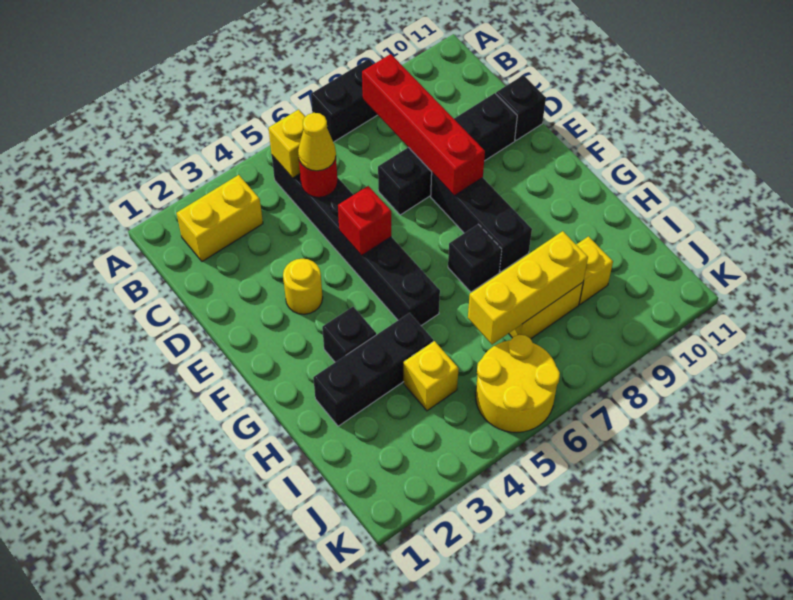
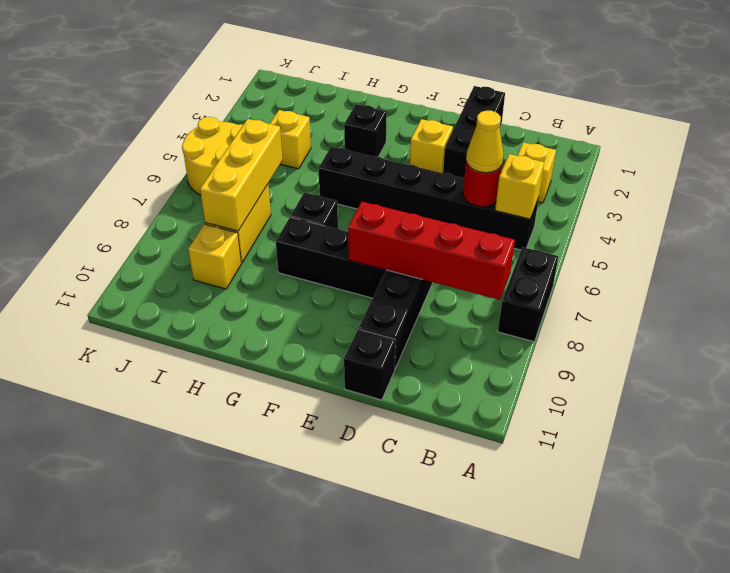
yellow brick B2:B3 level 1 -> yellow brick B3 level 1
yellow round brick E3 level 1 -> yellow brick E3 level 1
red brick E5 level 2 -> none
black brick H2:H4 level 1 -> black brick D1:D3 level 1

